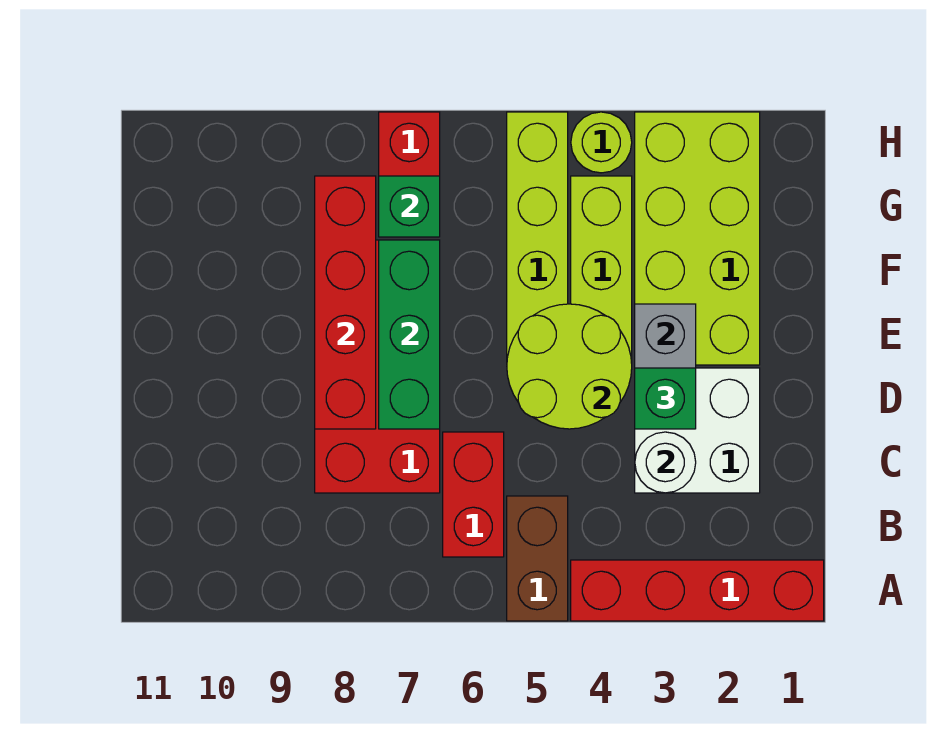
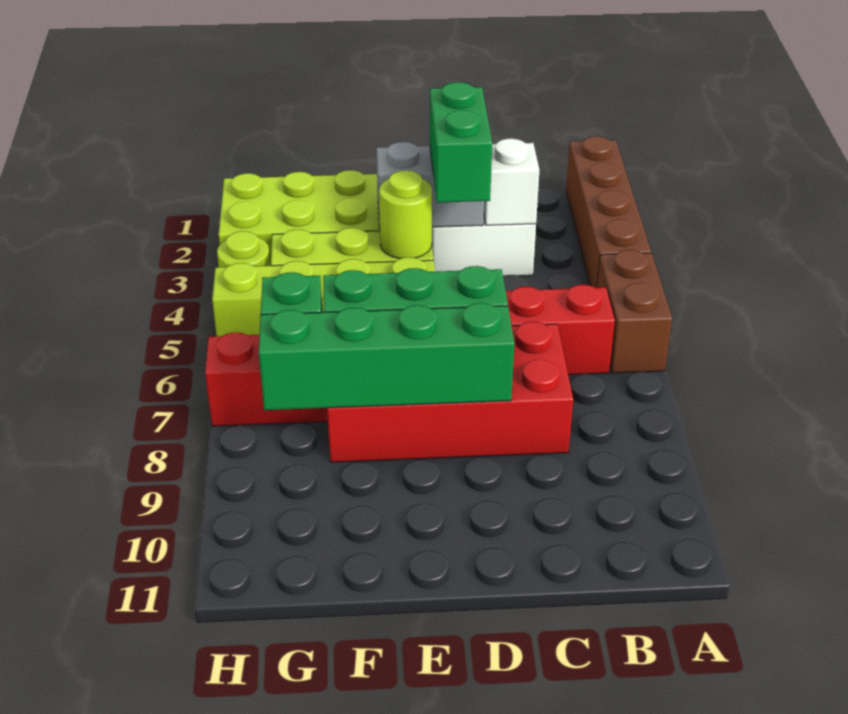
red brick A1:A4 level 1 -> brown brick A1:A4 level 1
brown brick A5:B5 level 1 -> brown brick A5:A6 level 1
white round brick C3 level 2 -> white brick C3 level 2
green brick D3 level 3 -> green brick D3:D4 level 3
lime round brick D4:E5 level 2 -> lime round brick E4 level 2
red brick D8:G8 level 2 -> green brick D8:G8 level 2

